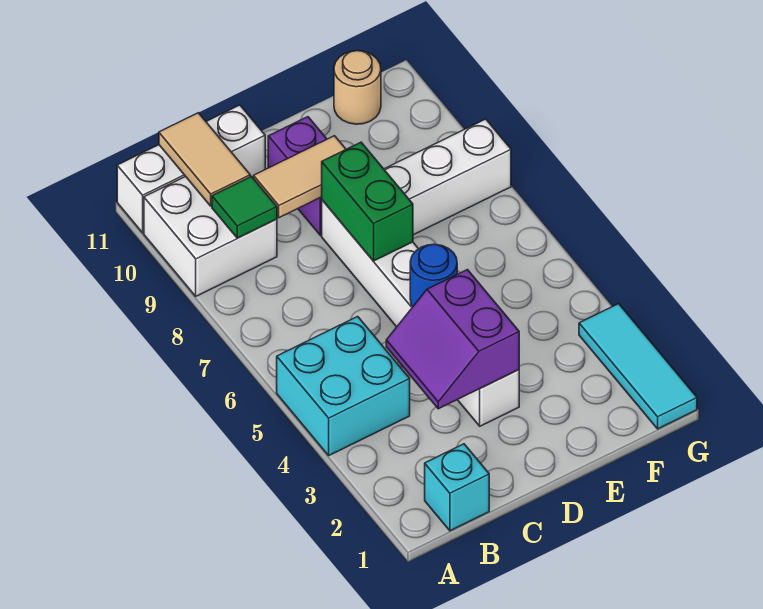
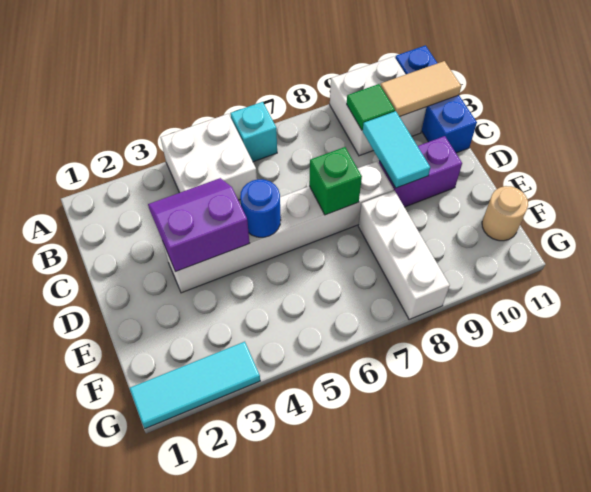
cyan brick A4:B5 level 1 -> white brick A4:B5 level 1
white brick A11:C11 level 1 -> blue brick A11:C11 level 1
cyan brick B1 level 1 -> cyan brick A6 level 1
tan tile C9:D9 level 2 -> cyan tile C9:D9 level 2
green brick D7:D8 level 2 -> green brick D7 level 2

